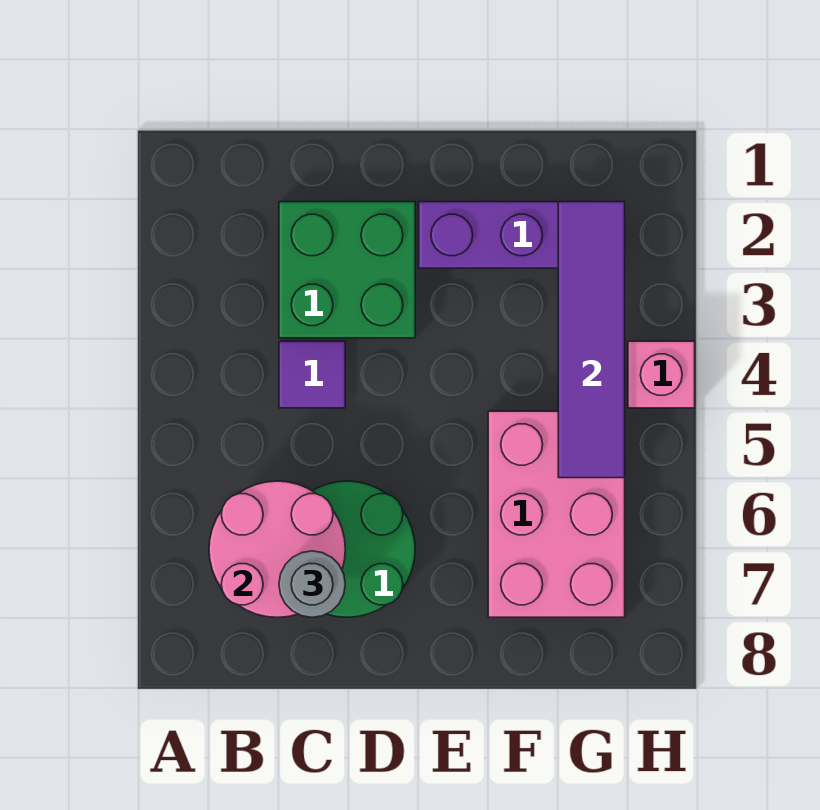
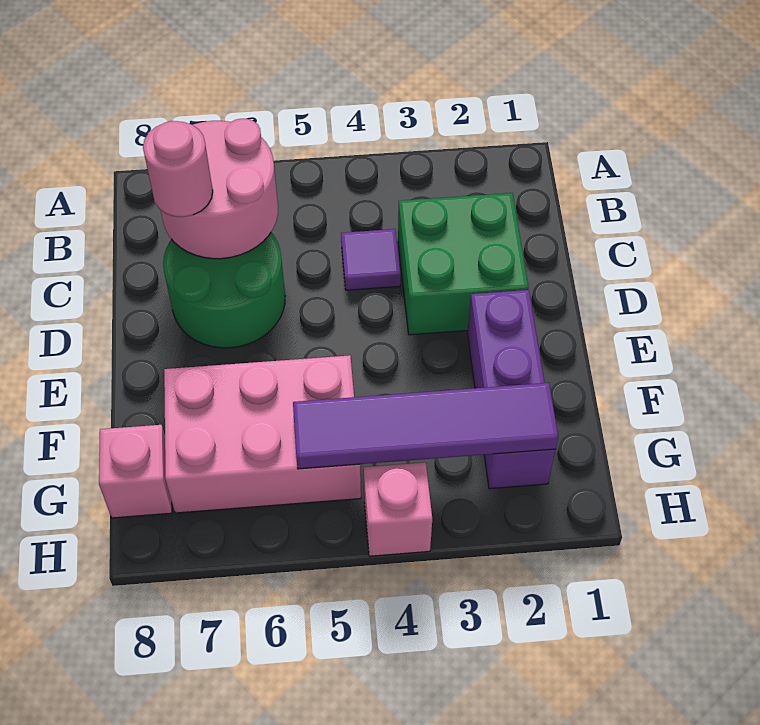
grey round brick C7 level 3 -> pink round brick C7 level 3
none -> pink brick G8 level 1

